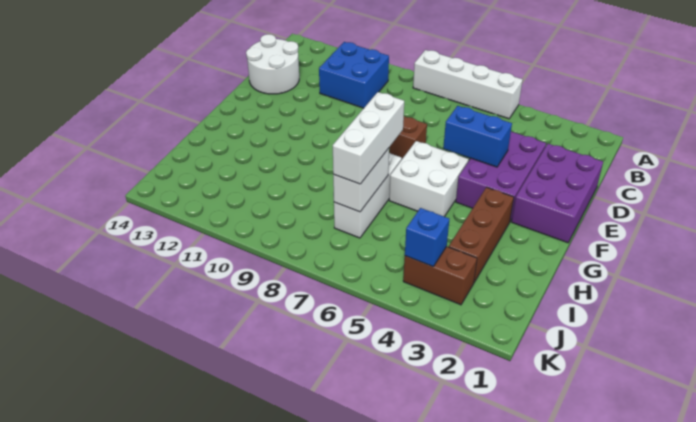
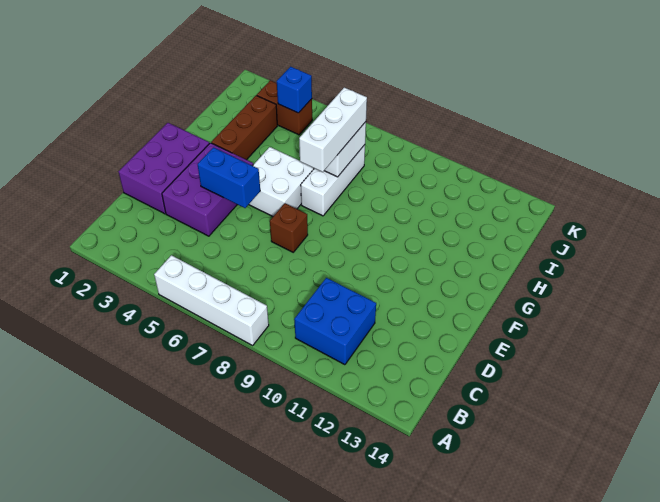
white round brick C13:D14 level 1 -> none

